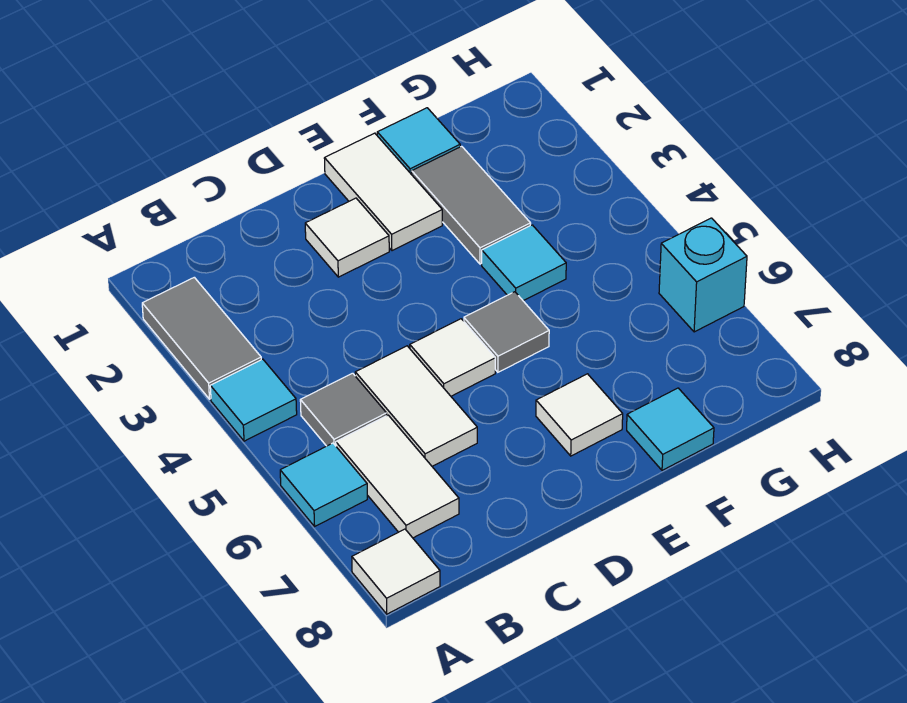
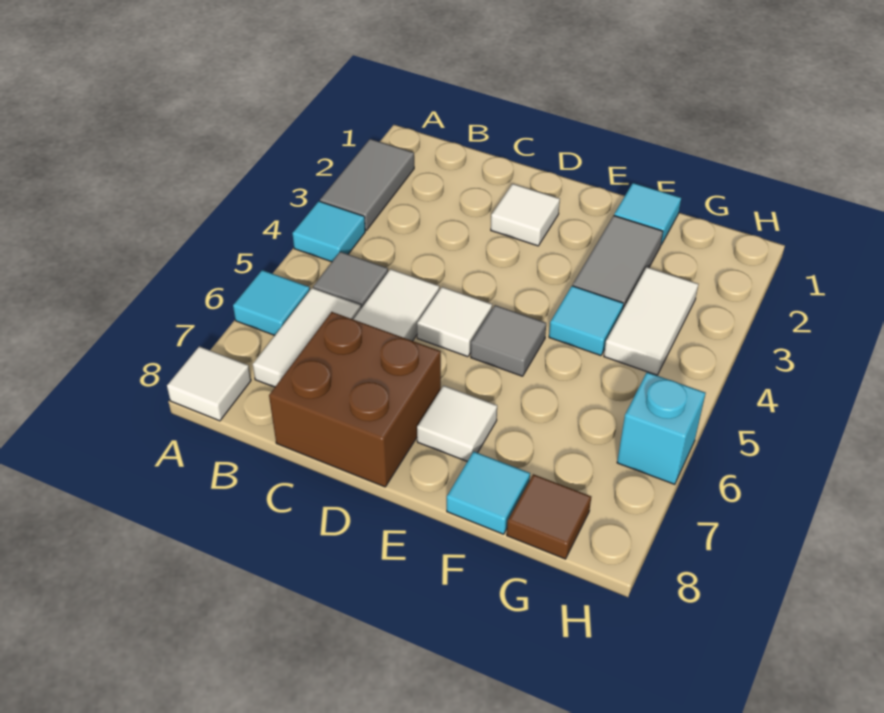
none -> brown brick C7:D8 level 1
white tile E1:E2 level 1 -> white tile G3:G4 level 1
none -> brown tile G8 level 1

